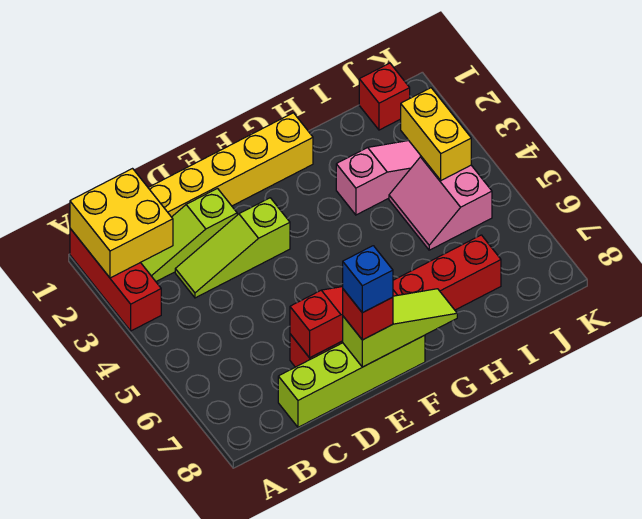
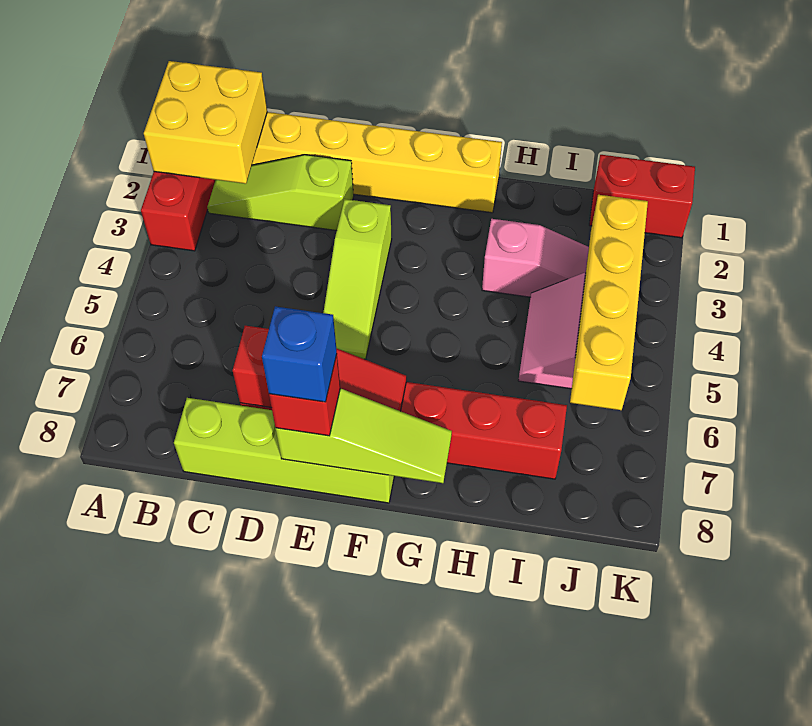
lime slope C3:E3 level 1 top E -> lime slope E3:E5 level 1 top 3
red brick J1 level 1 -> red brick J1:K1 level 1
yellow brick J3:J4 level 2 -> yellow brick J3:J6 level 2

